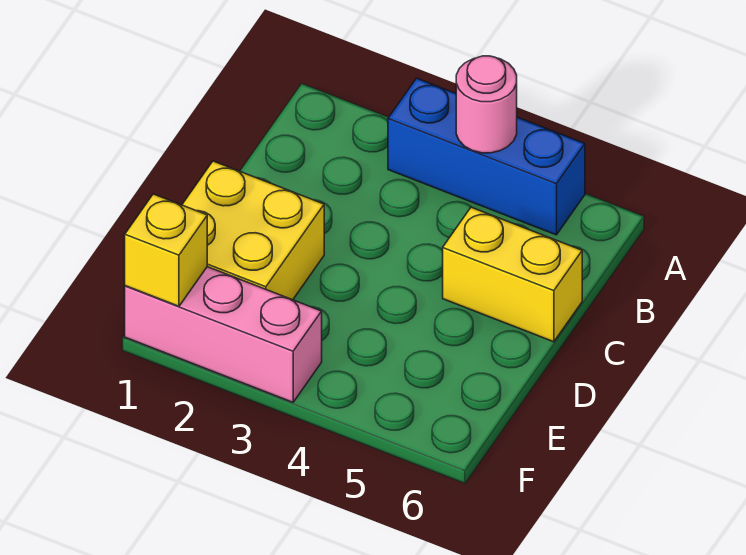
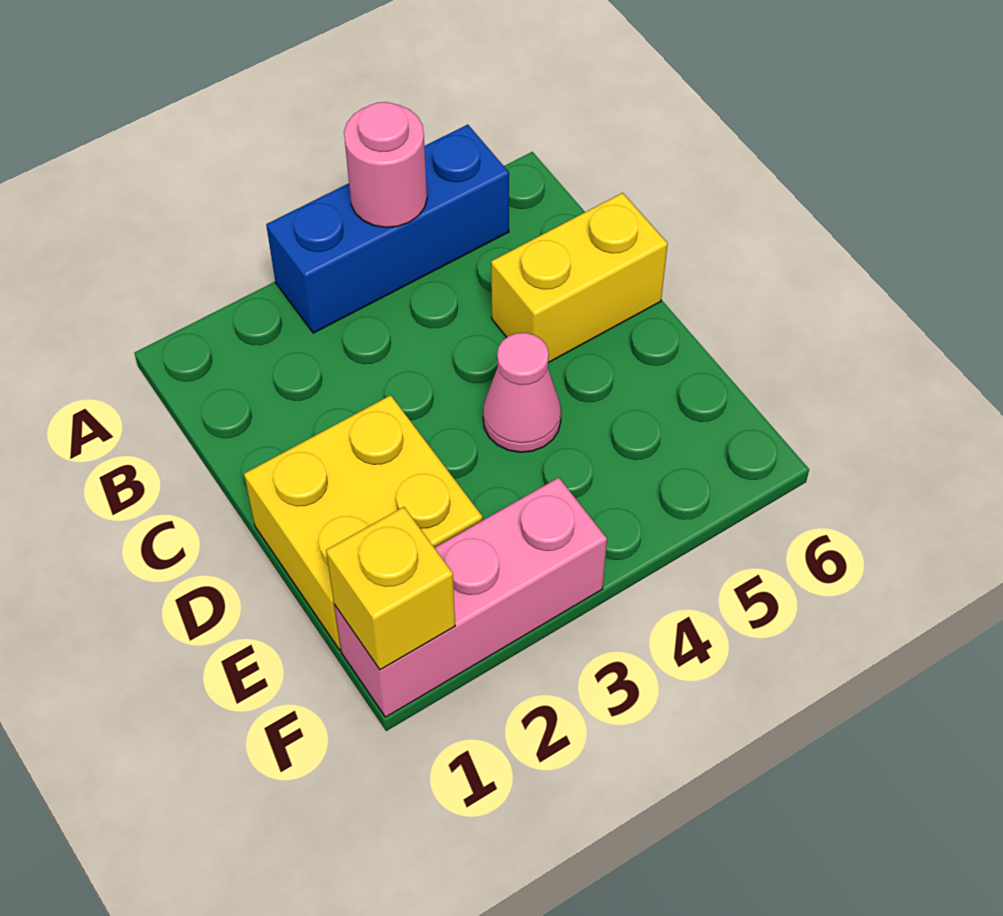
none -> pink cone D4 level 1

